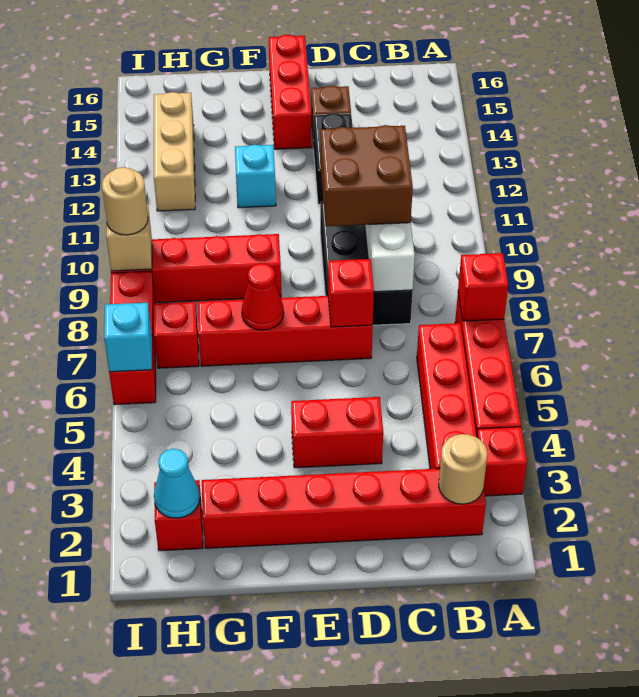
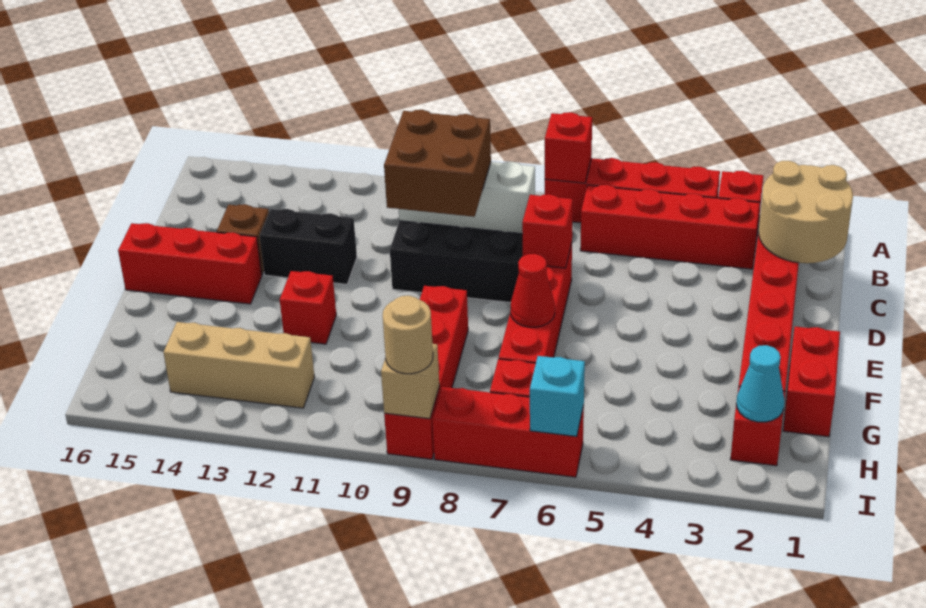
tan round brick B2 level 2 -> tan round brick B1:C2 level 2
red brick D4:E4 level 1 -> red brick F1:G1 level 1
cyan brick F12 level 1 -> red brick F12 level 1

